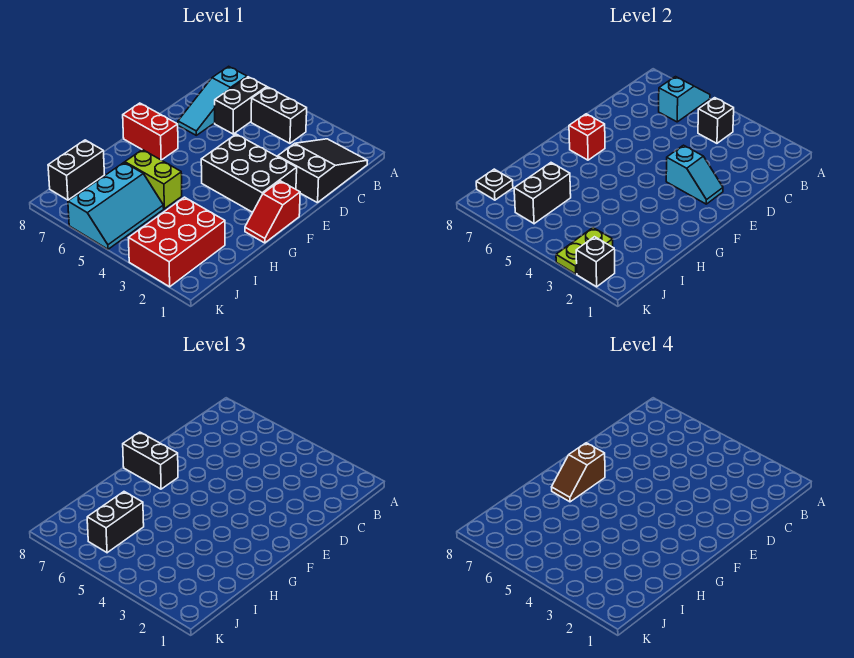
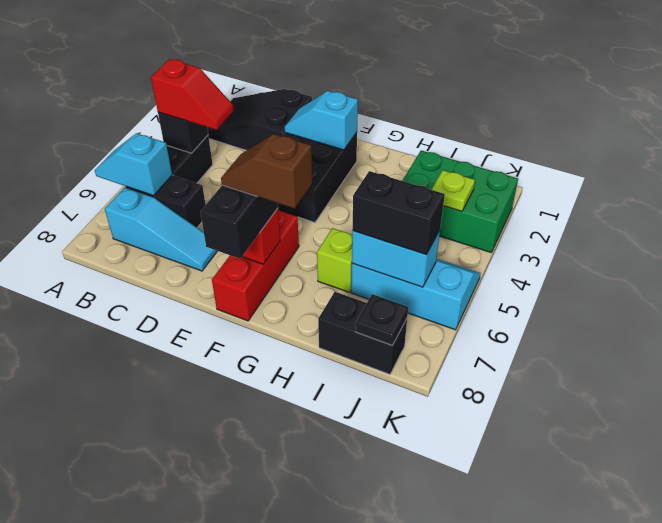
cyan slope E2:E3 level 2 top 3 -> cyan slope E2:F2 level 2 top F
red slope F1:G1 level 1 top F -> red slope B4:C4 level 3 top B
red brick F7:F8 level 1 -> red brick F6:F8 level 1
brown slope F7:G7 level 4 top F -> brown slope F7:G7 level 4 top G
lime brick H5:H6 level 1 -> lime brick H6 level 1
red brick I2:K3 level 1 -> green brick I2:K3 level 1
black brick I6:J6 level 2 -> cyan brick I6:J6 level 2
lime plate J3:K3 level 2 -> lime plate J3 level 2
black brick K2 level 2 -> none

